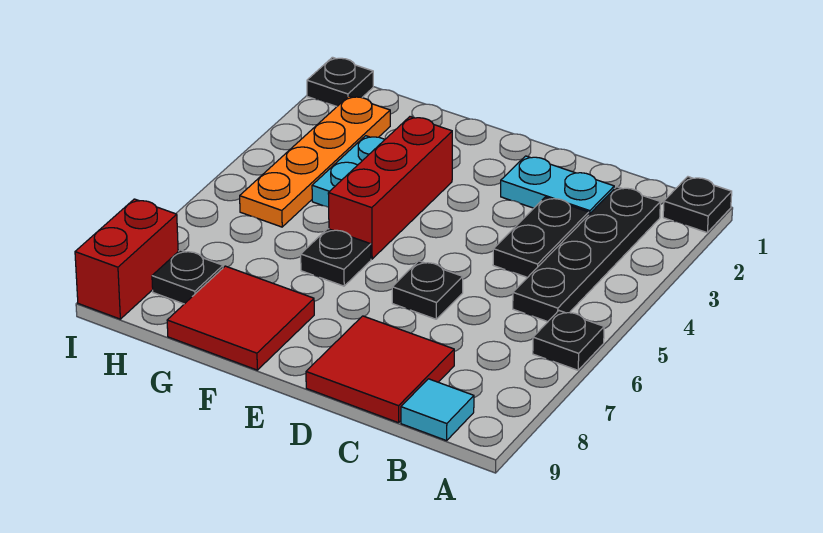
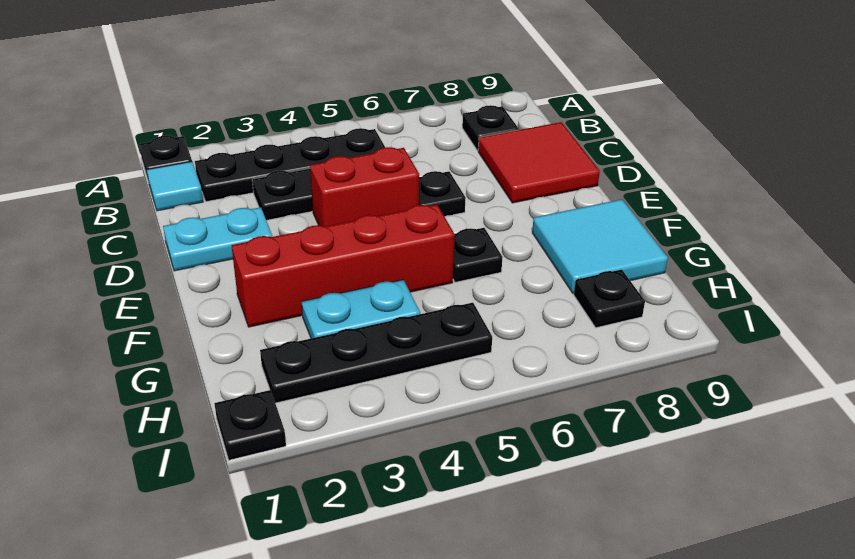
black plate A6 level 1 -> black plate B8 level 1
cyan tile B9 level 1 -> cyan tile B1 level 1
cyan plate C2:D2 level 1 -> cyan plate D1:D2 level 1
red brick F3:F5 level 1 -> red brick F2:F5 level 1
red tile F8:G9 level 1 -> cyan tile F8:G9 level 1
orange plate H2:H5 level 1 -> black plate H2:H5 level 1
red brick I8:I9 level 1 -> red brick D4:D5 level 1

